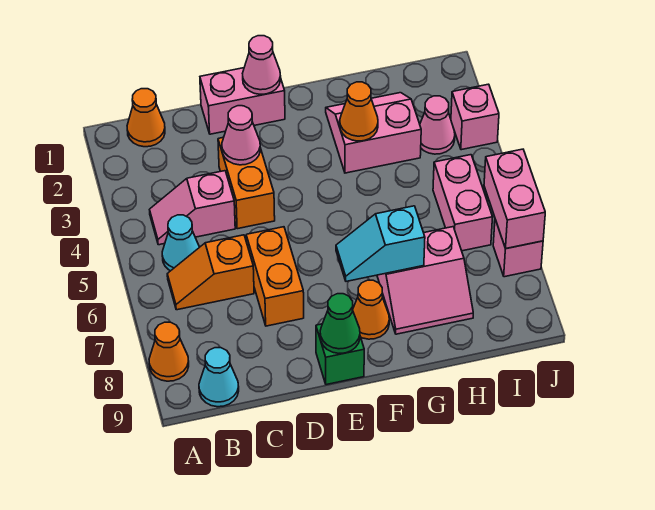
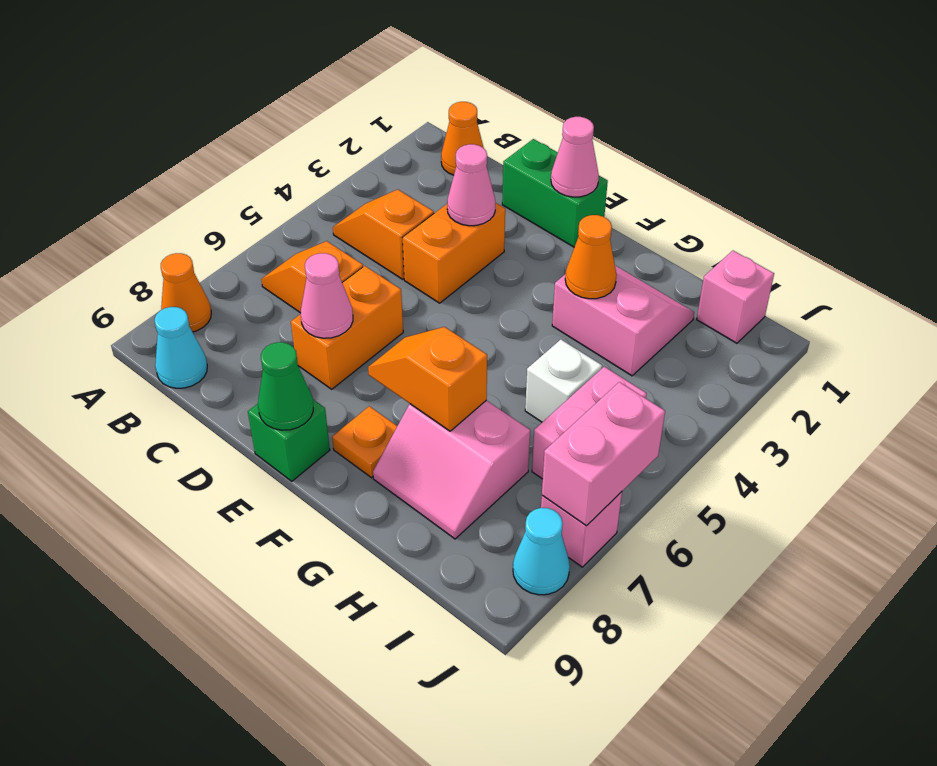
pink slope B4:C4 level 1 top C -> orange slope B4:C4 level 1 top C
cyan cone B5 level 1 -> cyan cone J8 level 1
pink brick D1:E1 level 1 -> green brick D1:E1 level 1
cyan slope F7:G7 level 2 top G -> orange slope F7:G7 level 2 top G
orange cone F8 level 1 -> orange plate F8 level 1
none -> white brick H5 level 1
pink cone I3 level 1 -> pink cone D7 level 2
pink brick J3 level 1 -> pink brick I1 level 1

